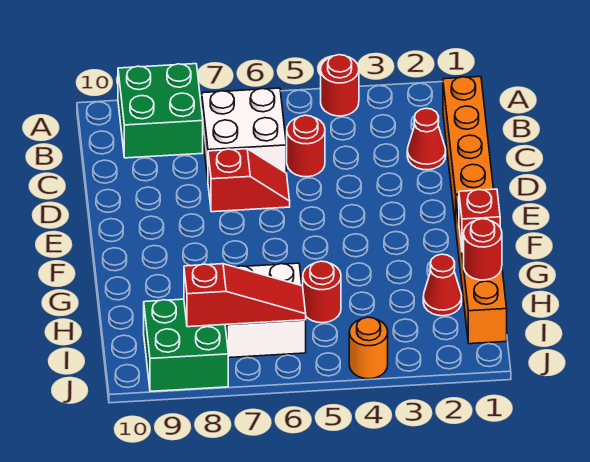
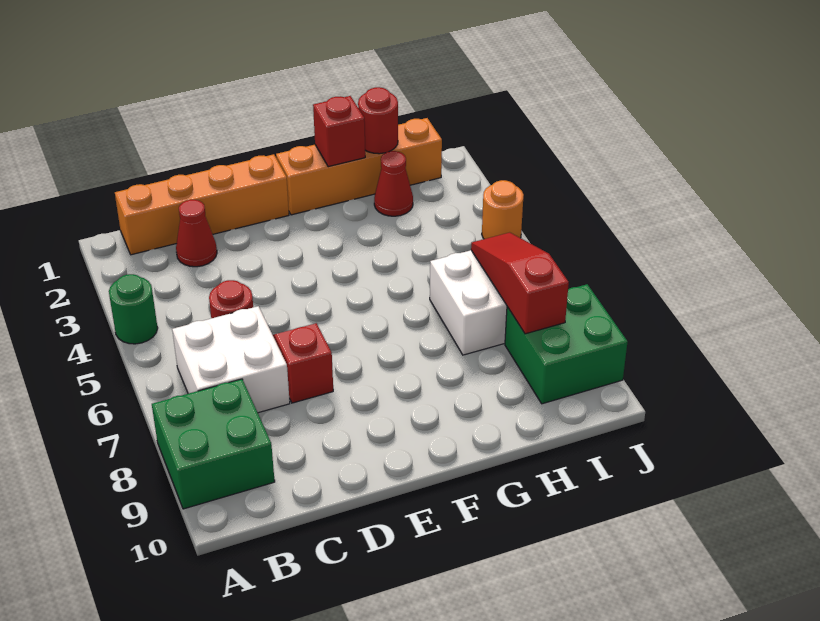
red round brick A4 level 1 -> green round brick A4 level 1
red round brick H5 level 1 -> none

